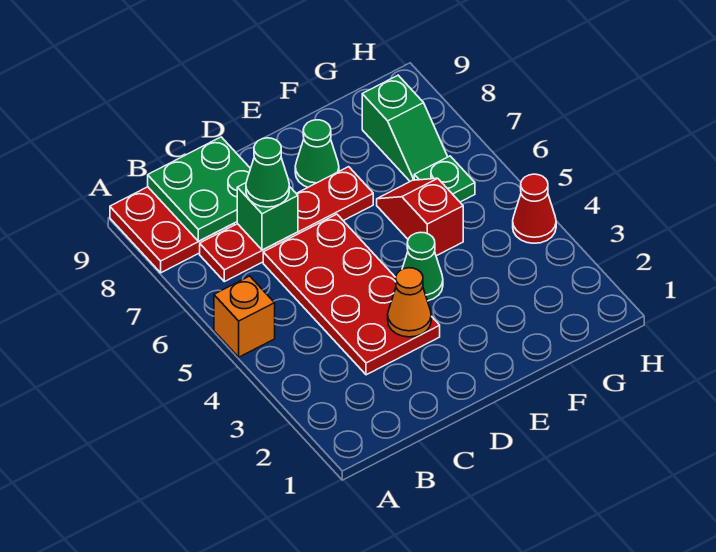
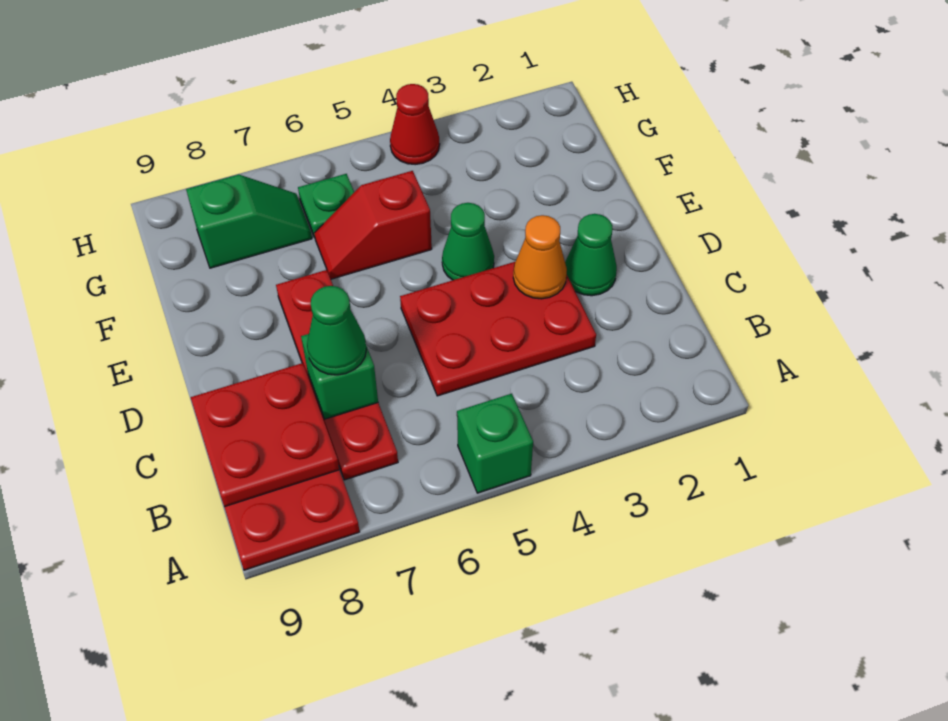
orange brick A5 level 1 -> green brick A5 level 1
green plate B8:C9 level 2 -> red plate B8:C9 level 2
red plate C3:D6 level 1 -> red plate C3:D5 level 1
green cone E8 level 1 -> green cone D2 level 1

